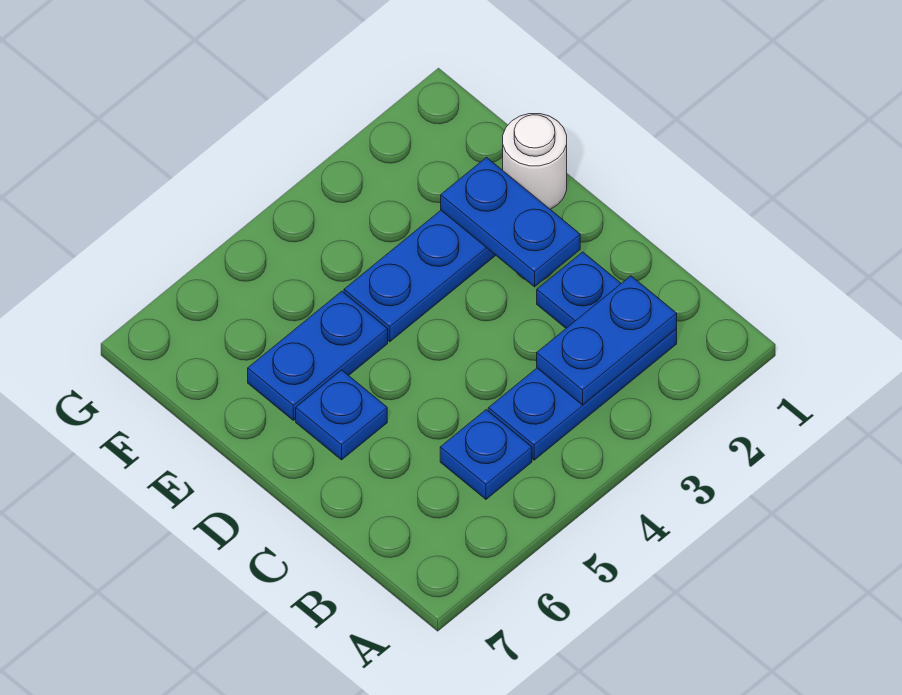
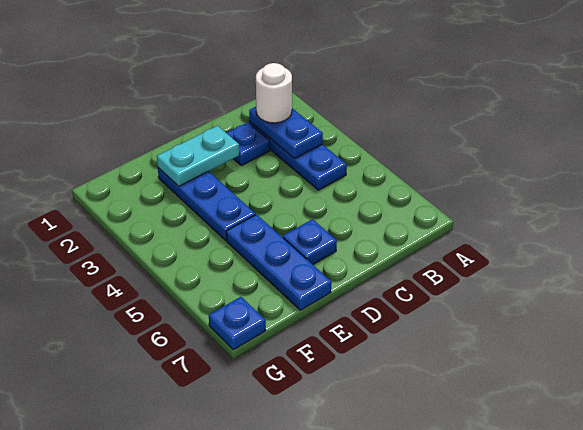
blue plate B5 level 1 -> blue plate G7 level 1
blue plate D2:E2 level 2 -> cyan plate D2:E2 level 2
white round brick E1 level 1 -> white round brick B2 level 3
blue plate E5:E6 level 1 -> blue plate E5:E7 level 1

